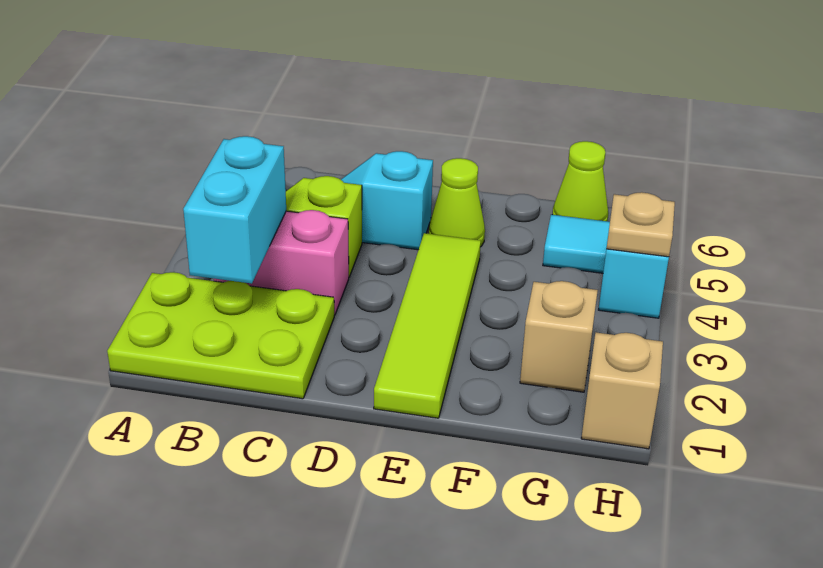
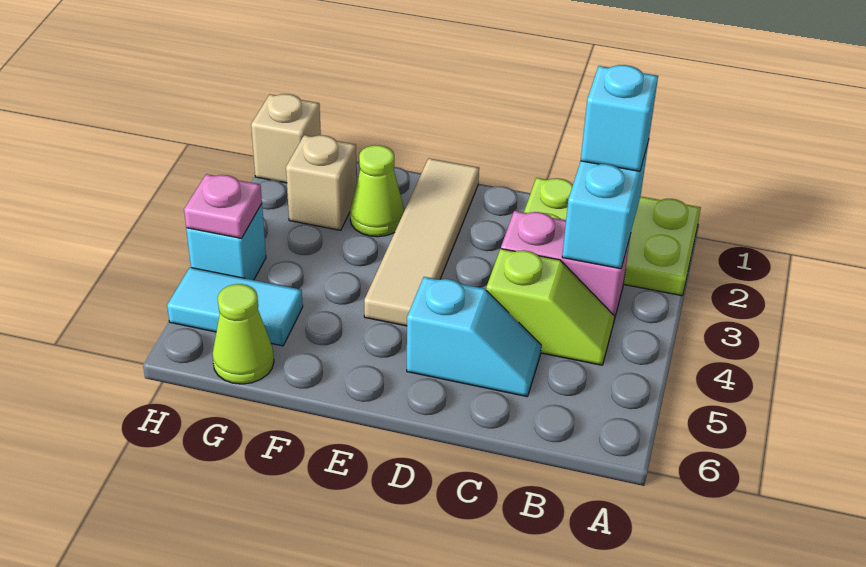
none -> cyan brick B2 level 3
lime tile E1:E4 level 1 -> tan tile E1:E4 level 1
lime cone E5 level 1 -> lime cone F2 level 1
tan plate H4 level 2 -> pink plate H4 level 2

